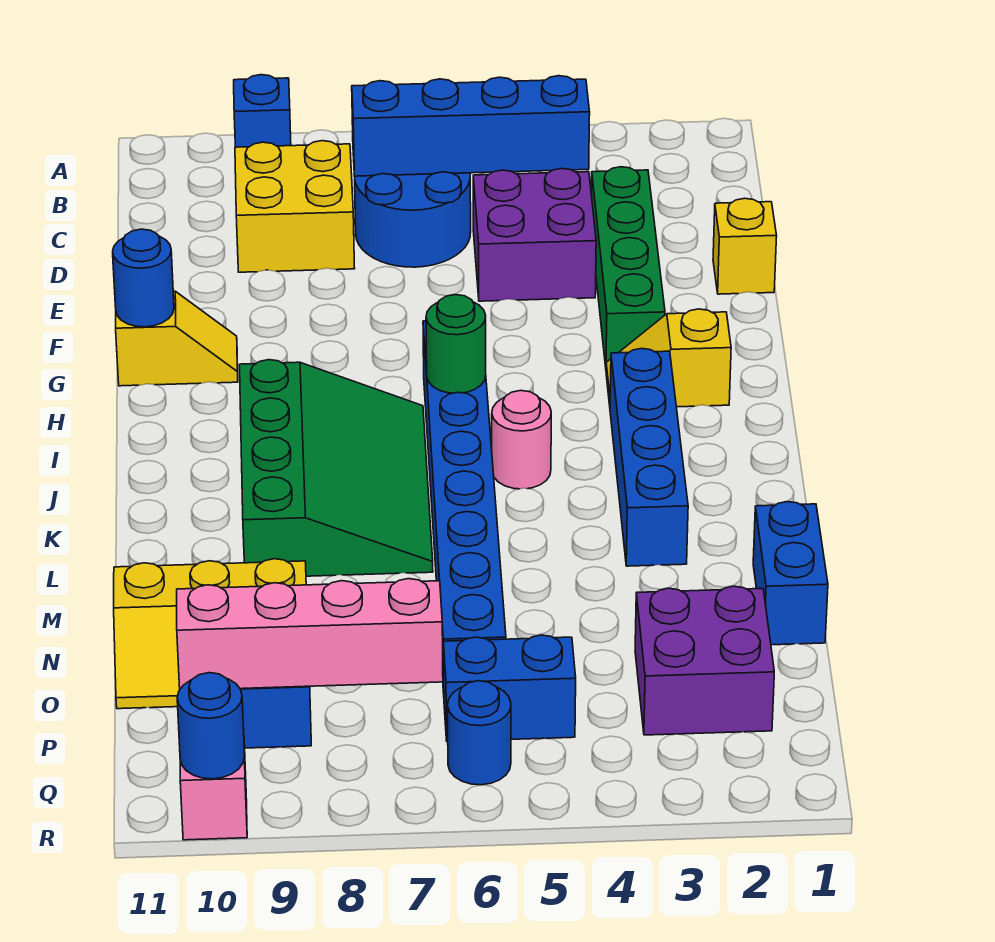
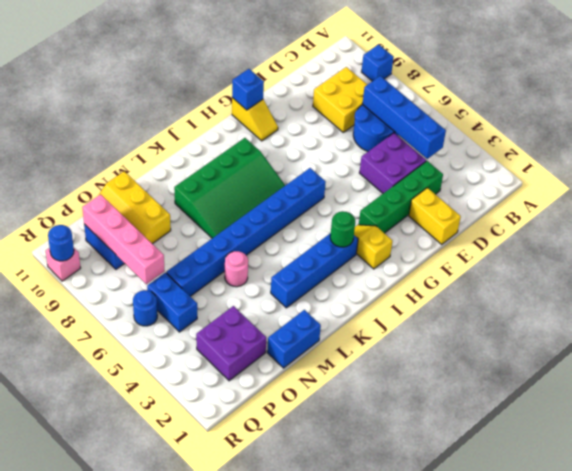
yellow brick E1 level 1 -> yellow brick E1:E2 level 1
blue round brick G11 level 2 -> blue brick G11 level 2
green round brick I6 level 2 -> green round brick I3 level 2
pink round brick J5 level 1 -> pink round brick M5 level 1

